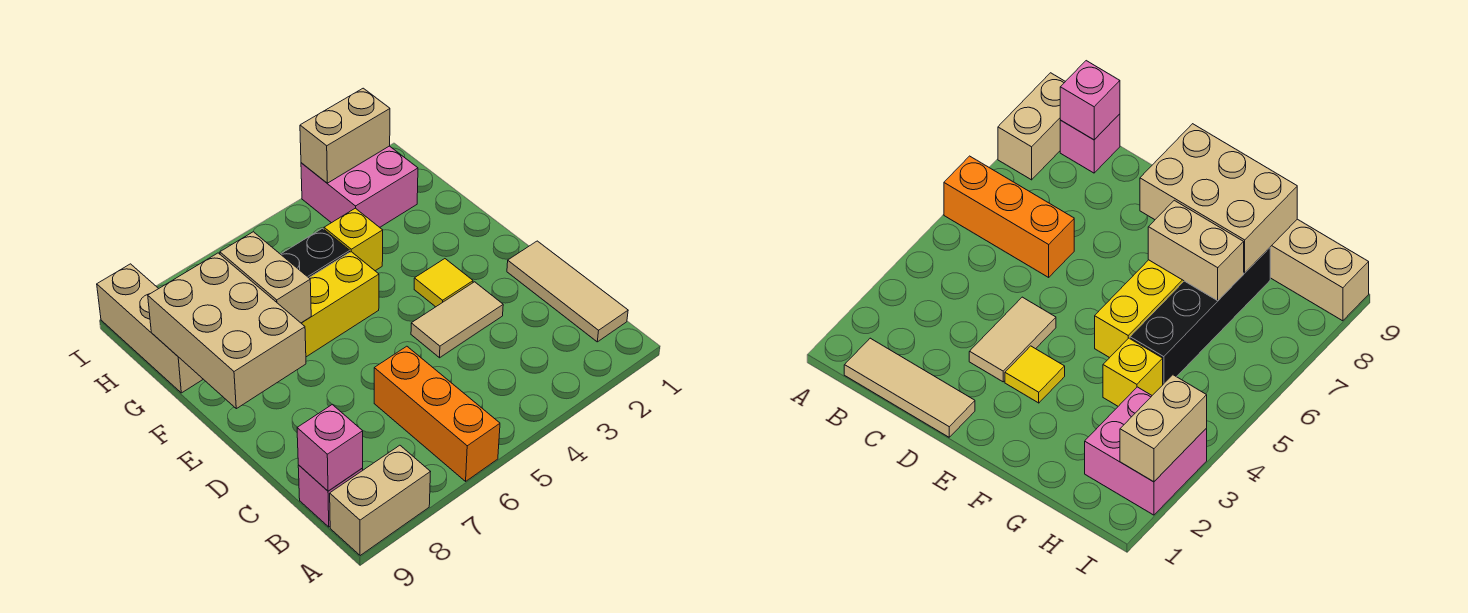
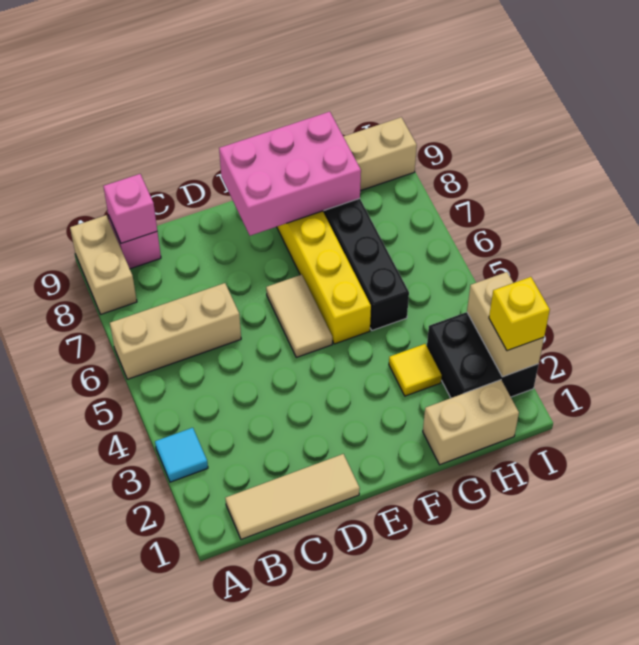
none -> cyan tile A3 level 1
orange brick A6:C6 level 1 -> tan brick A6:C6 level 1
tan tile D3:D4 level 1 -> tan tile E5:E6 level 1
yellow tile E3 level 1 -> yellow tile G3 level 1
tan brick E8:G9 level 2 -> pink brick E8:G9 level 2
tan brick F7:G7 level 2 -> tan brick G1:H1 level 1
yellow brick G4 level 1 -> yellow brick I2 level 3
pink brick H2:I3 level 1 -> black brick H2:I3 level 1

